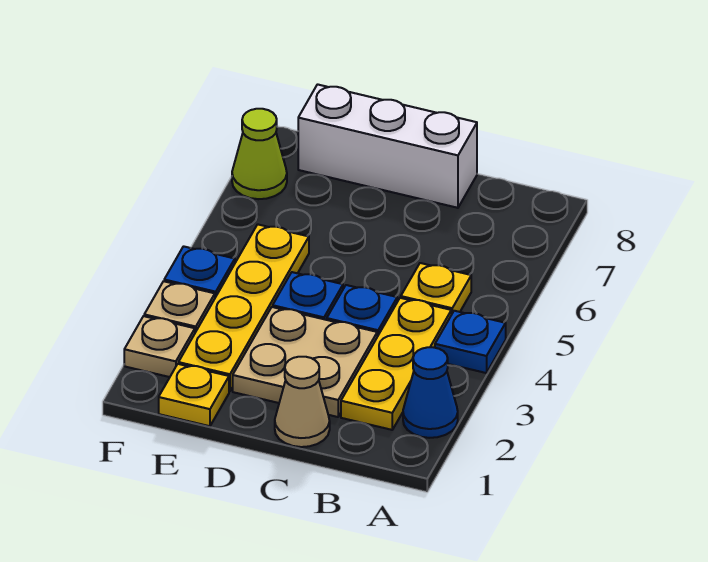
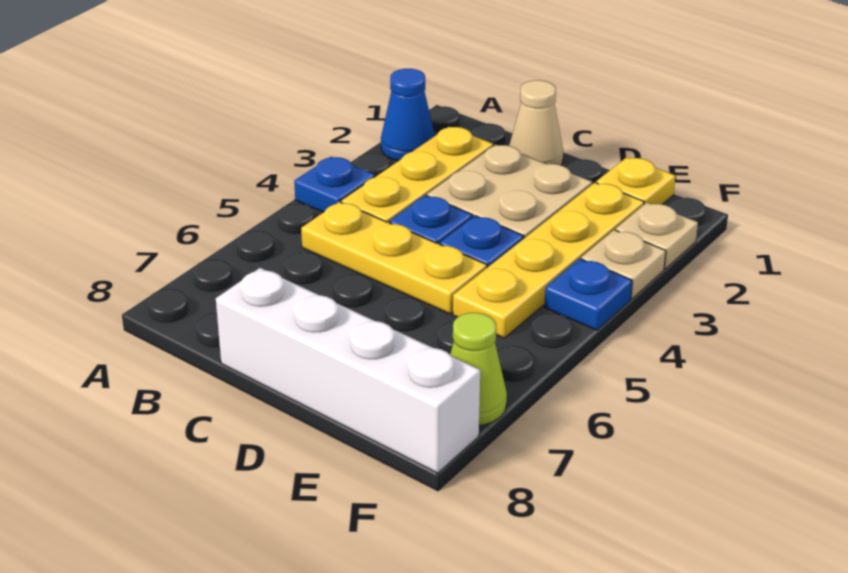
yellow plate B5 level 1 -> yellow plate B5:D5 level 1
white brick C8:E8 level 1 -> white brick C8:F8 level 1

